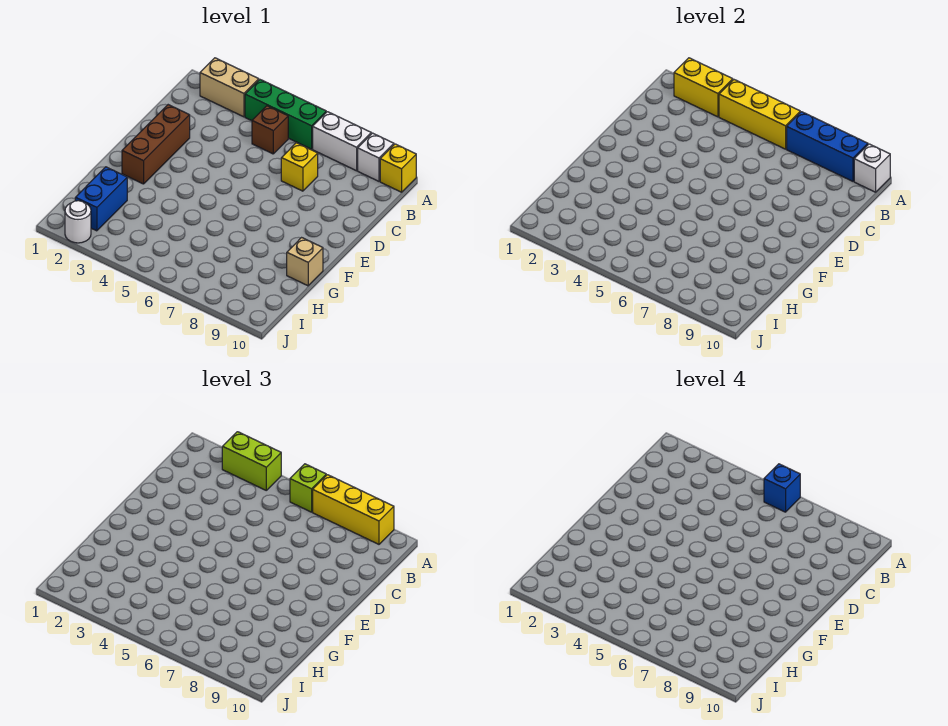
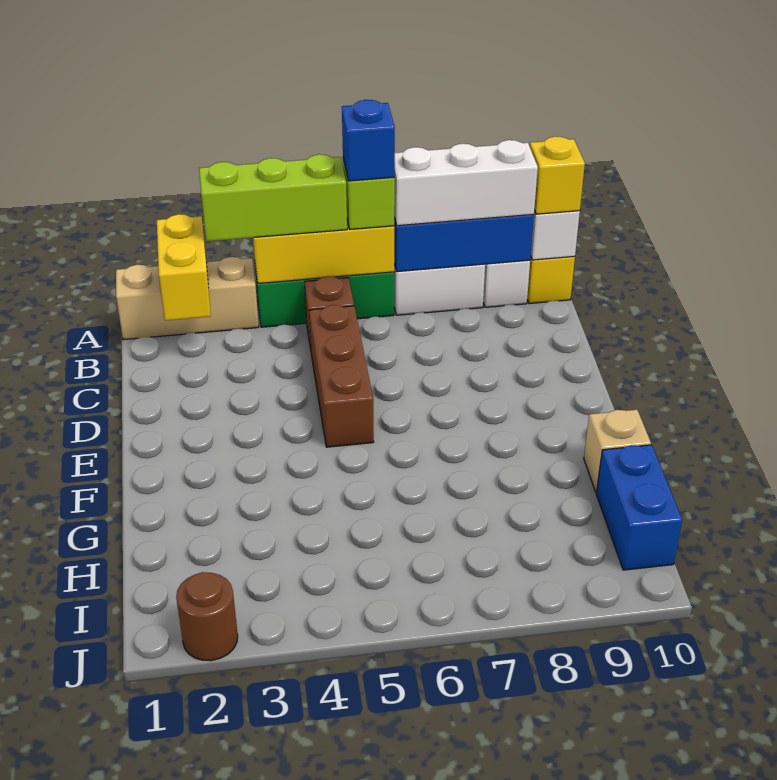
tan brick A2:A3 level 1 -> tan brick A1:A3 level 1
yellow brick A2:A3 level 2 -> yellow brick A2:B2 level 2
lime brick A3:A4 level 3 -> lime brick A3:A5 level 3
yellow brick A7:A9 level 3 -> white brick A7:A9 level 3
yellow brick C7 level 1 -> yellow brick A10 level 3
brown brick D2:F2 level 1 -> brown brick C5:E5 level 1
blue brick H2:I2 level 1 -> blue brick H10:I10 level 1
white round brick J2 level 1 -> brown round brick J2 level 1

